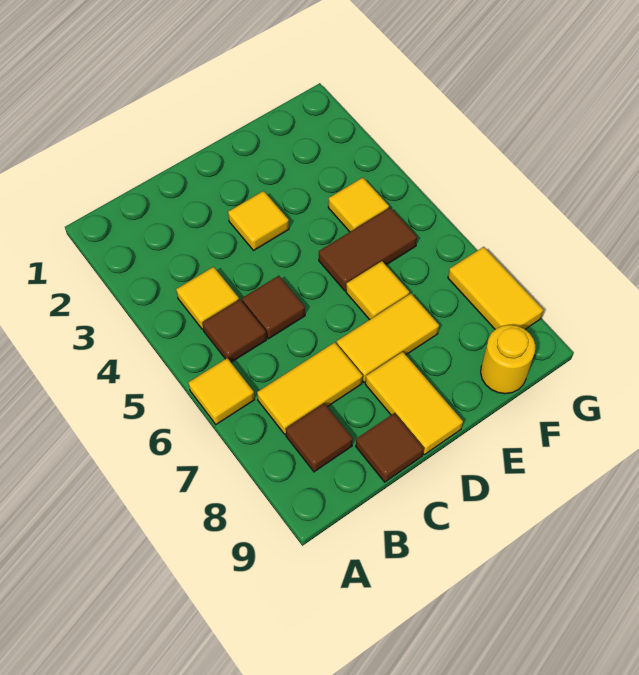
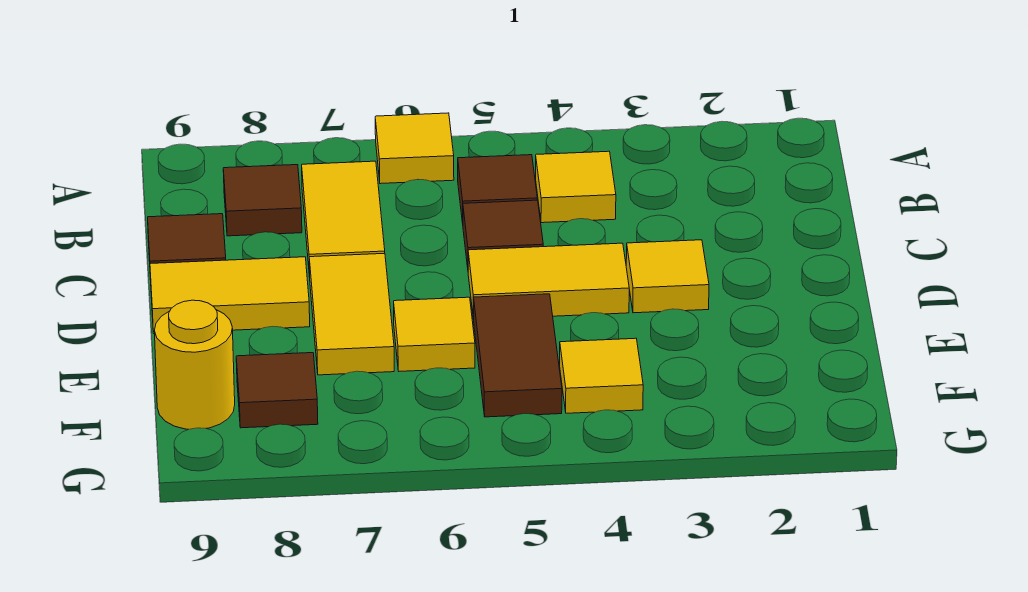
none -> brown tile F8 level 1
yellow tile G7:G8 level 1 -> yellow tile D4:D5 level 1

